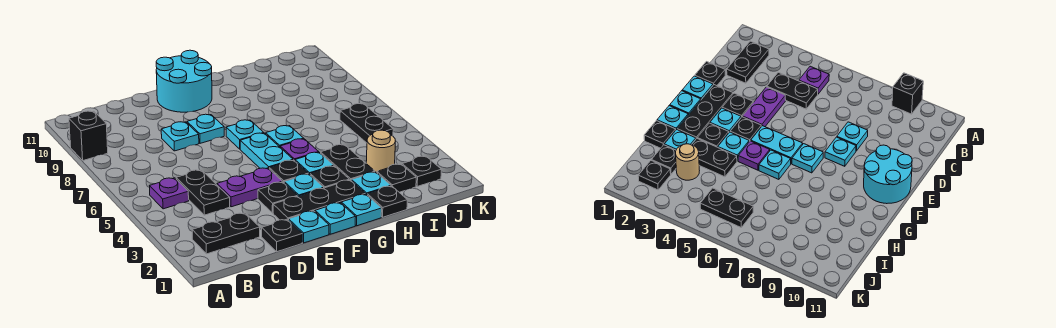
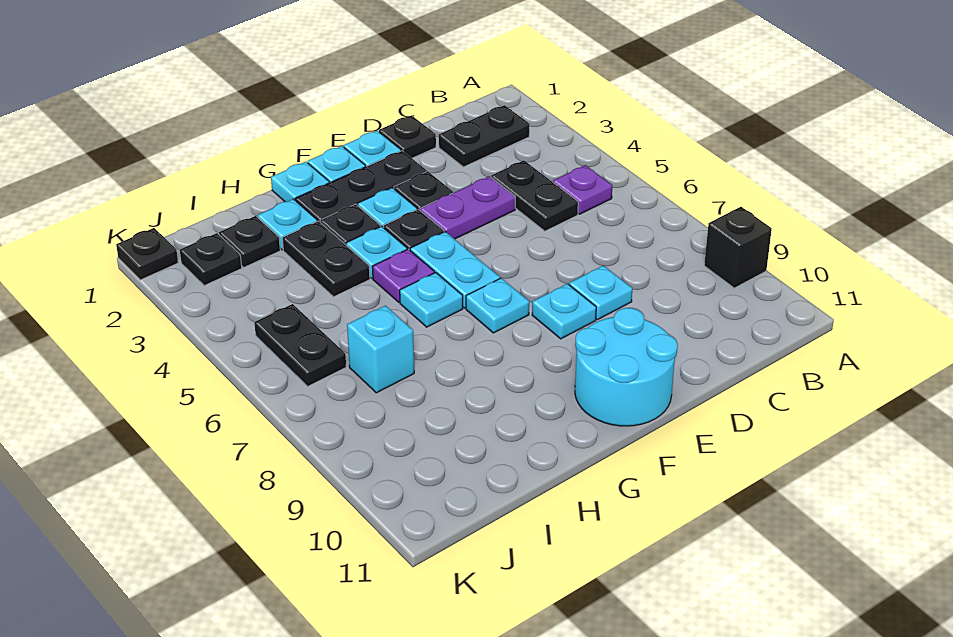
black plate H1 level 1 -> black plate K1 level 1
tan round brick I3 level 1 -> none
none -> cyan brick I7 level 1

